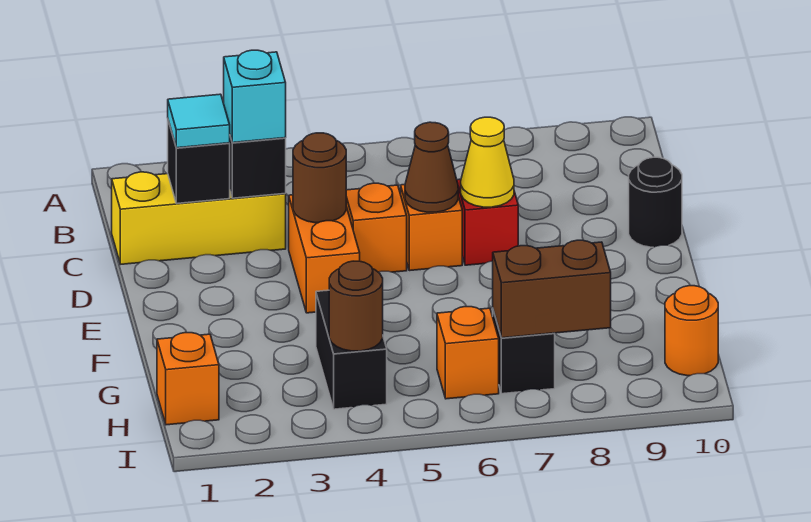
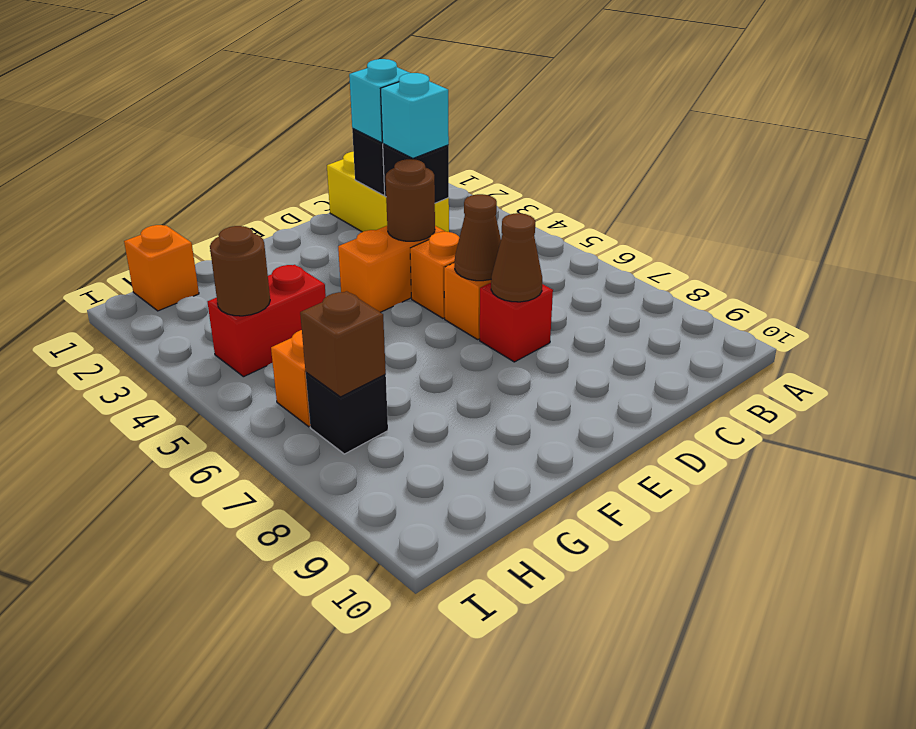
cyan tile C2 level 3 -> cyan brick C2 level 3
yellow cone D7 level 2 -> brown cone D7 level 2
black round brick D10 level 1 -> none
black brick G4:H4 level 1 -> red brick G4:H4 level 1
brown brick H7:H8 level 2 -> brown brick H7 level 2
orange round brick H10 level 1 -> none

